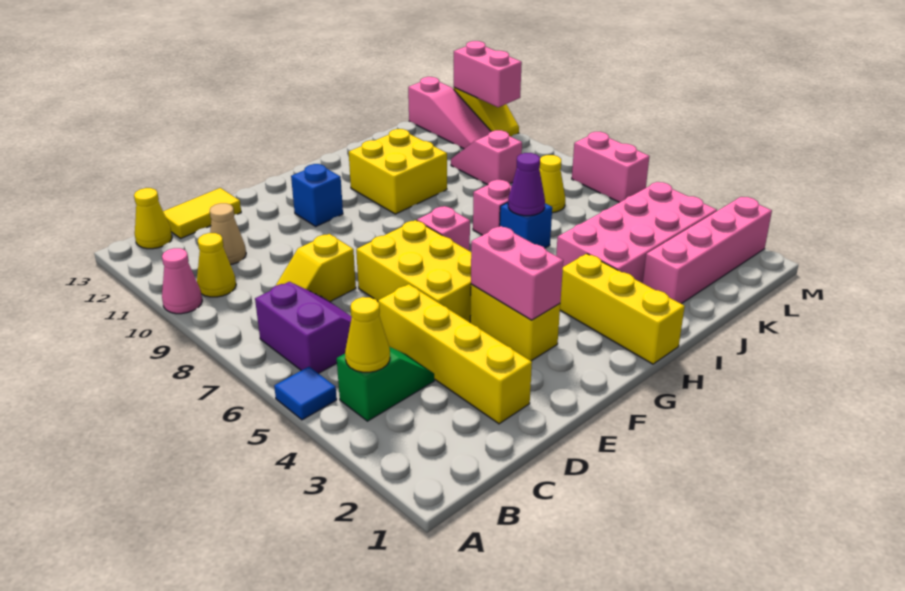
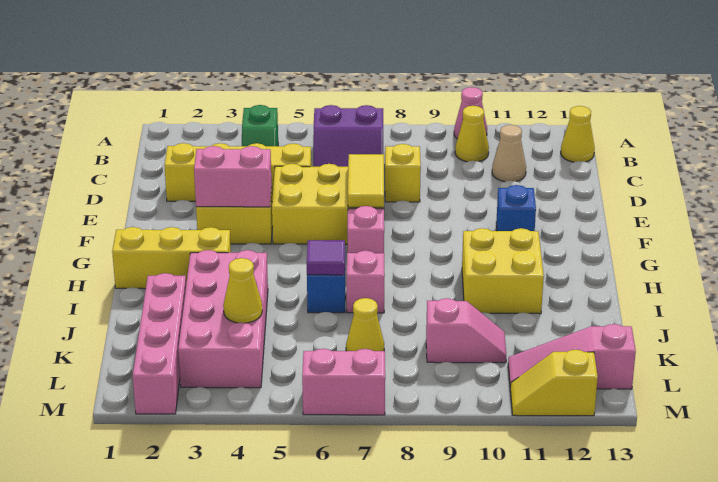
blue tile A5 level 1 -> none
yellow cone B4 level 2 -> yellow cone K4 level 2
yellow tile C13:D13 level 1 -> yellow tile E7:F7 level 2
purple cone I6 level 2 -> purple tile I6 level 2
pink brick M11:M12 level 2 -> none

